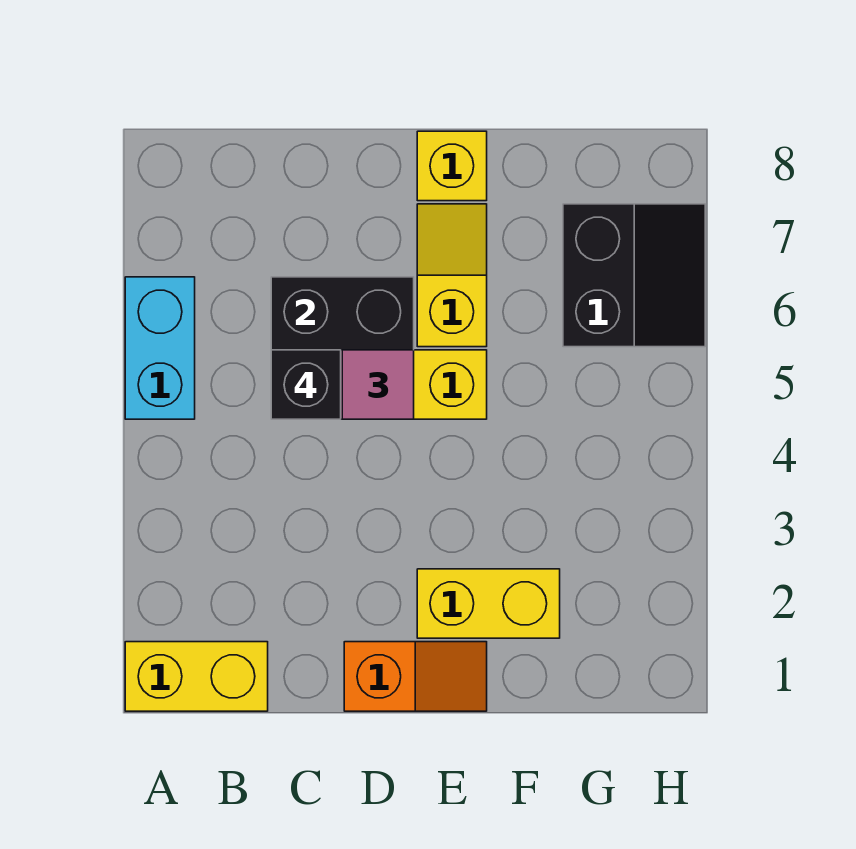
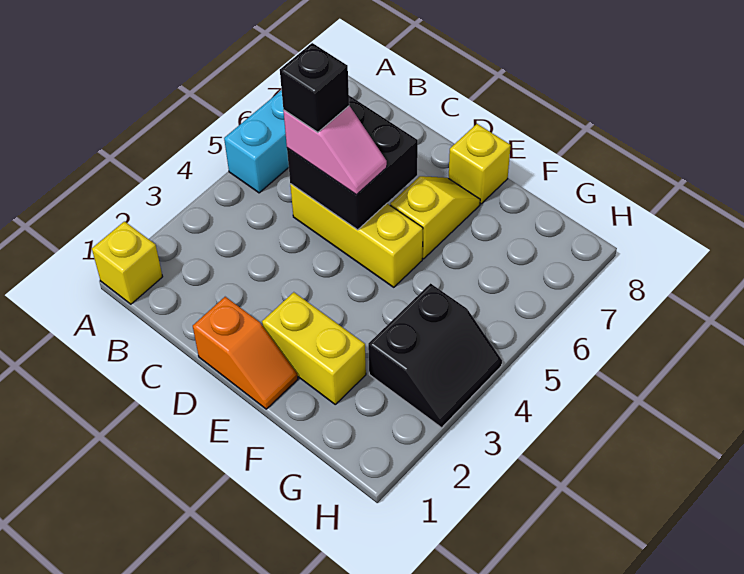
yellow brick A1:B1 level 1 -> yellow brick A1 level 1
black slope G6:H7 level 1 top G -> black slope G3:H4 level 1 top G

